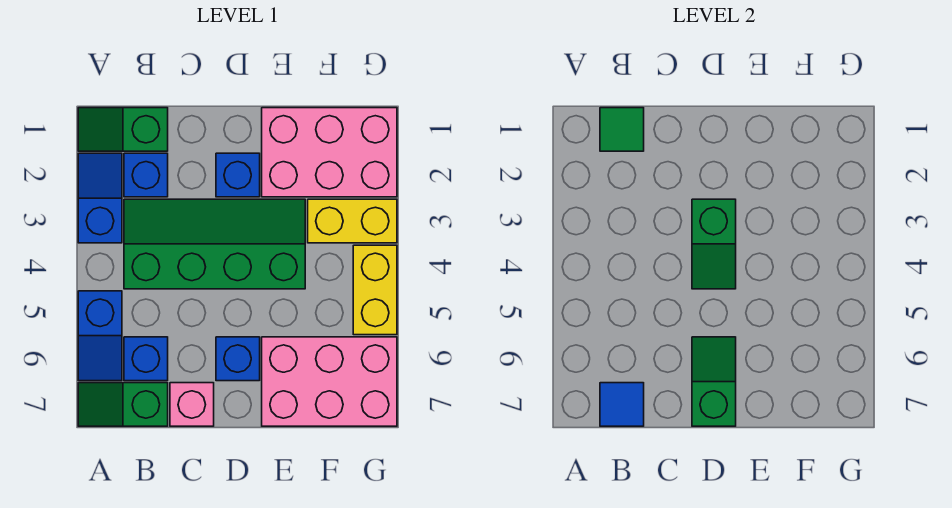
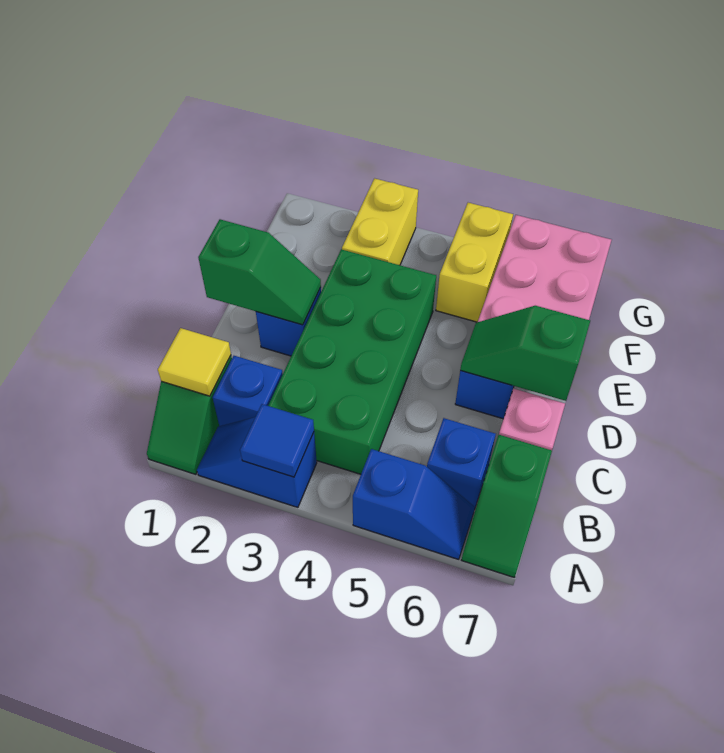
green tile B1 level 2 -> yellow tile B1 level 2
green slope B3:E4 level 1 top 4 -> green brick B3:E4 level 1
blue tile B7 level 2 -> blue tile A3 level 2
green slope D3:D4 level 2 top 3 -> green slope D1:D2 level 2 top 1
pink brick E1:G2 level 1 -> none
yellow brick G4:G5 level 1 -> yellow brick F5:G5 level 1

